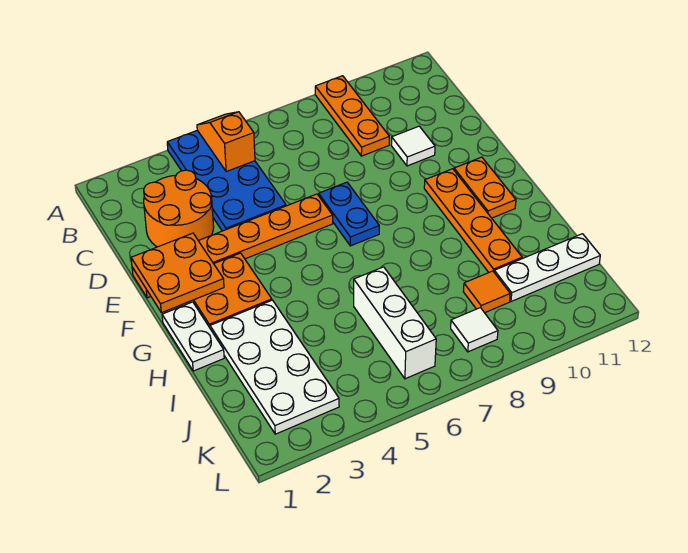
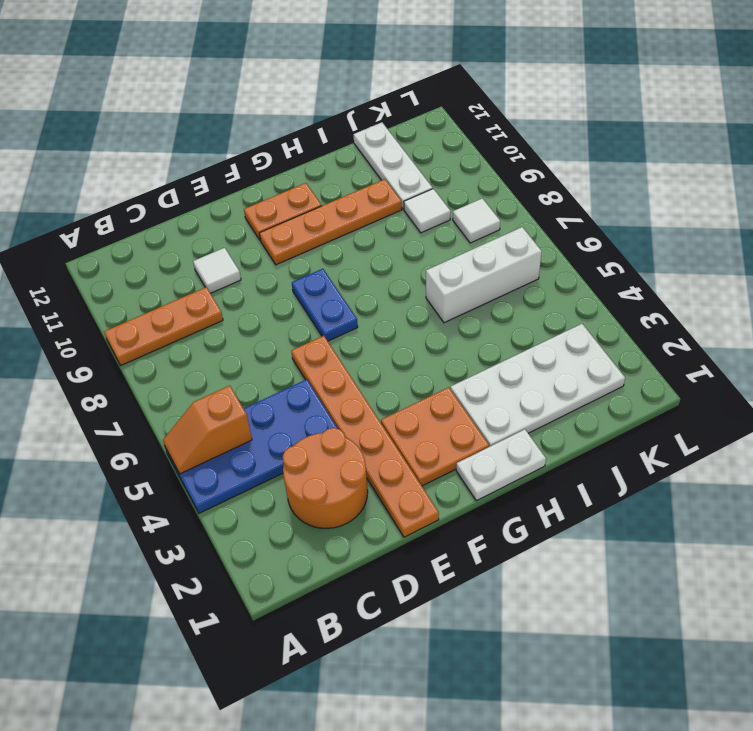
orange plate E1:F2 level 2 -> none
blue plate E7:F7 level 1 -> blue plate F7:F8 level 1
orange tile J9 level 1 -> white tile J9 level 1

